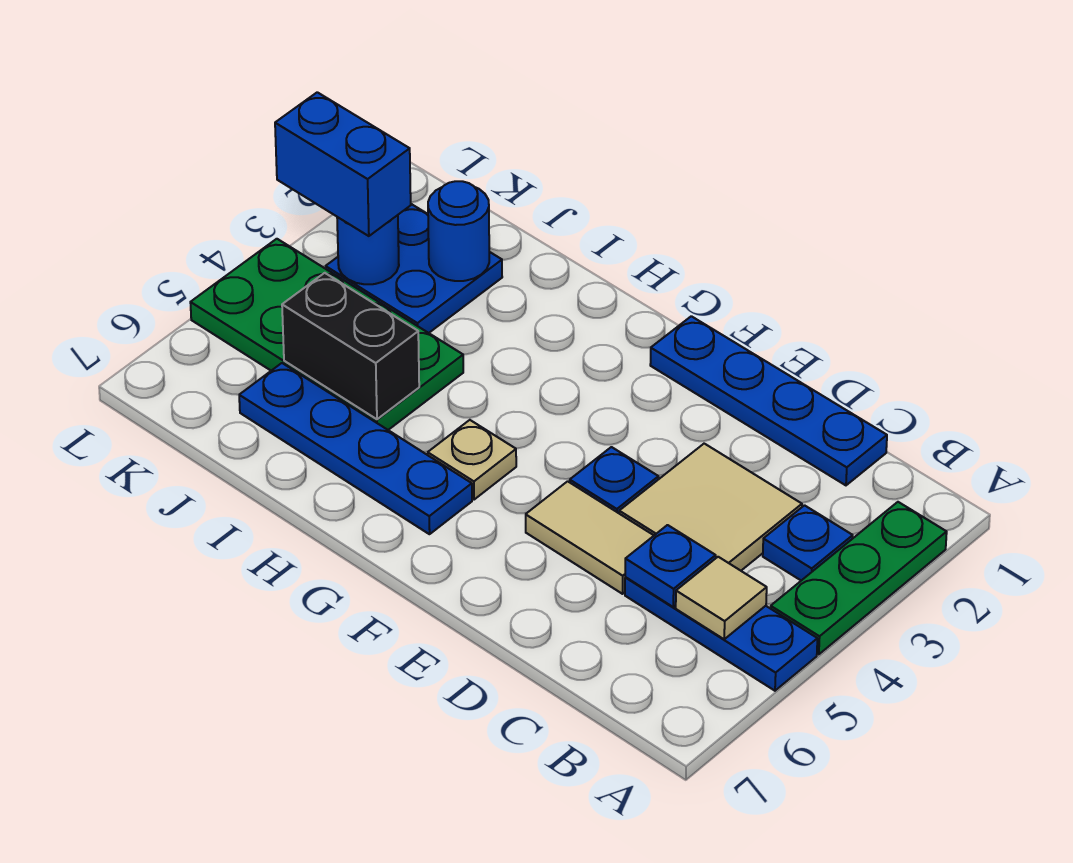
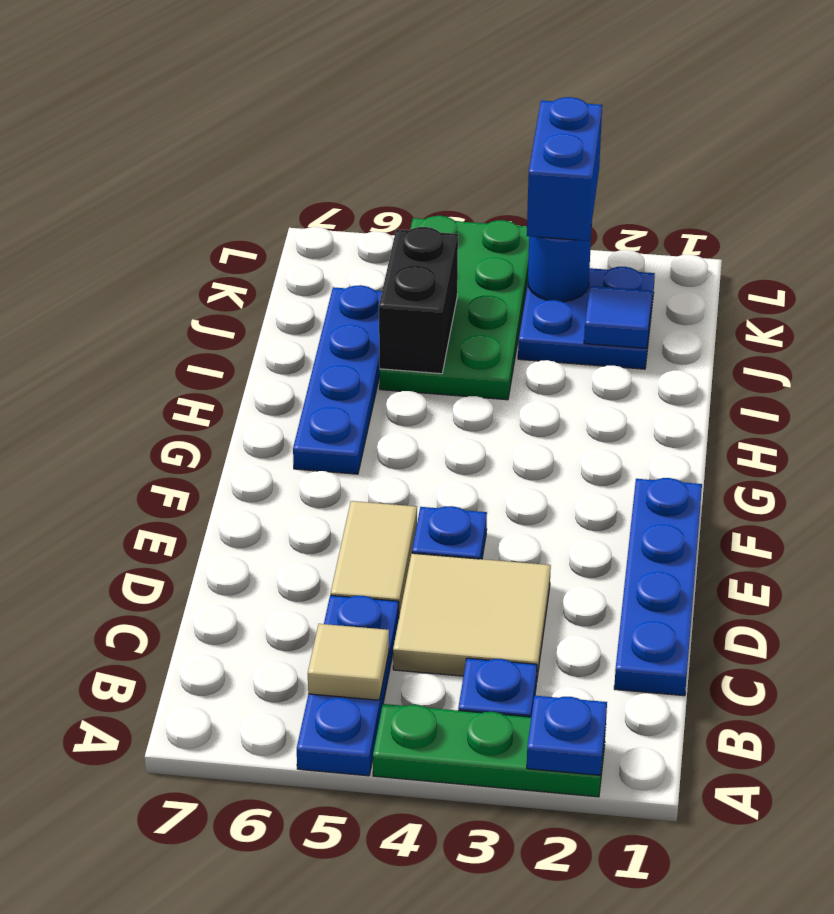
blue plate C5 level 2 -> blue plate A2 level 2
tan plate G5 level 1 -> none
blue round brick J2 level 2 -> blue tile J2 level 2

